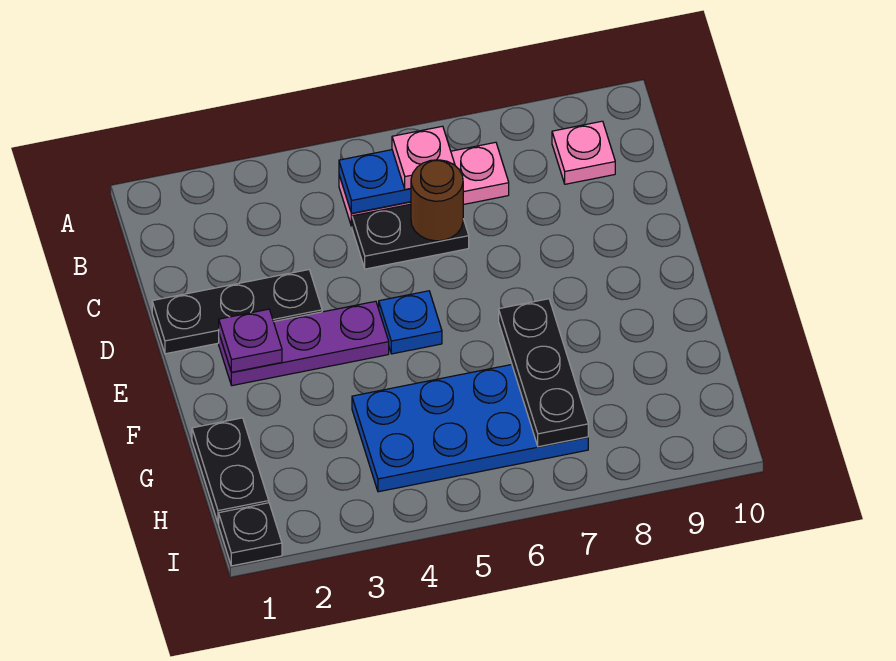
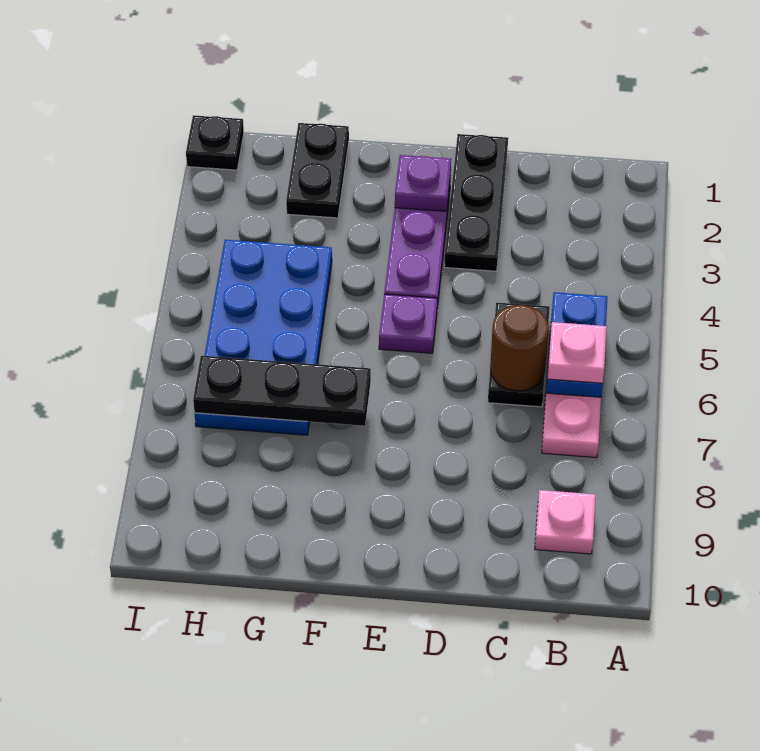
blue plate E5 level 1 -> purple plate E5 level 1
black plate G1:H1 level 1 -> black plate G1:G2 level 1

